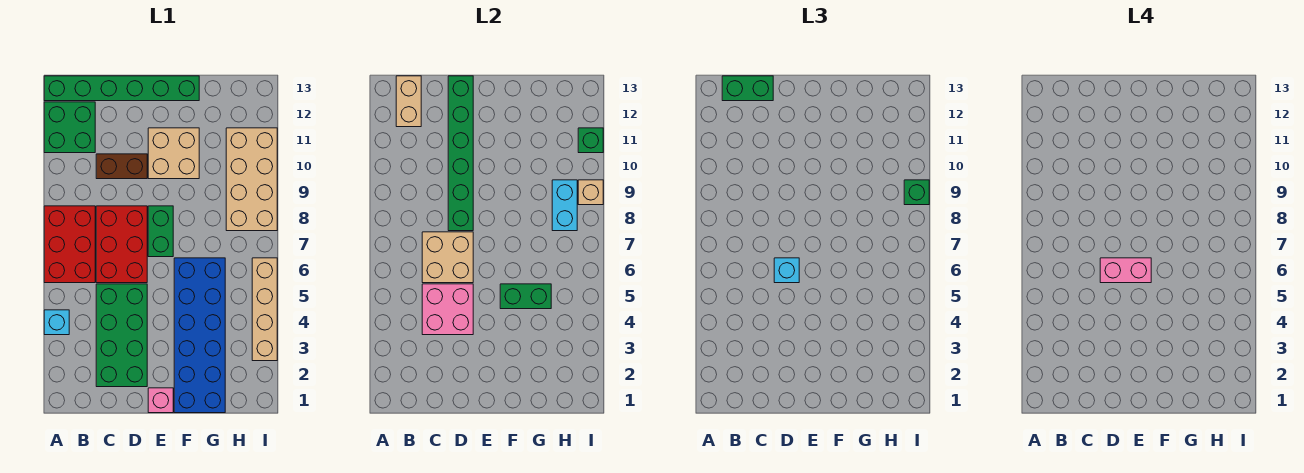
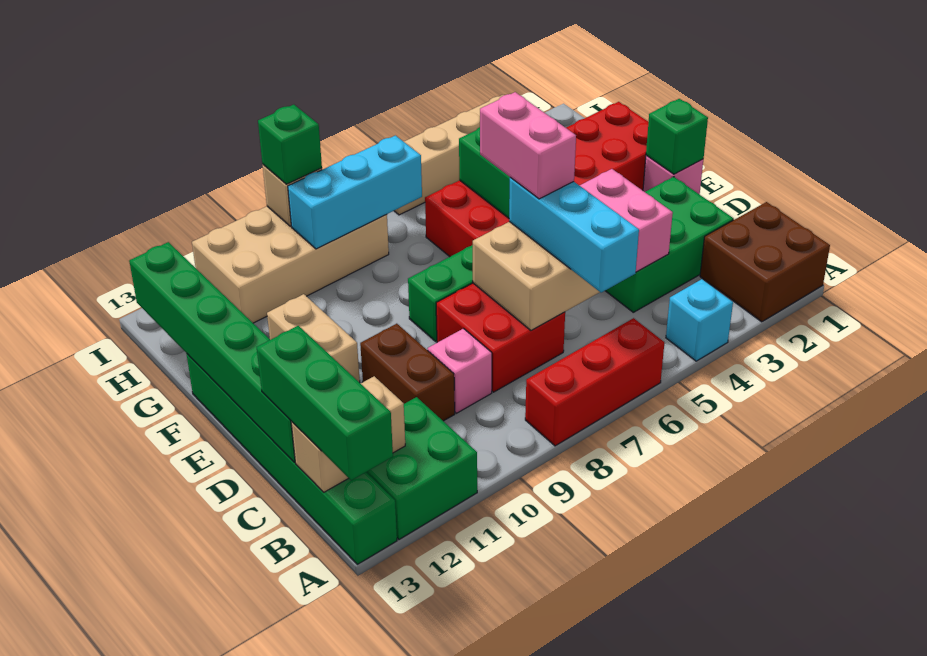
none -> brown brick A1:B2 level 1
red brick A6:B8 level 1 -> red brick A6:A8 level 1
green brick B13:C13 level 3 -> green brick A13:C13 level 3
green brick C2:D5 level 1 -> green brick C2:D4 level 1
red brick C6:D8 level 1 -> red brick C7:D8 level 1
none -> pink brick C9 level 1
cyan brick D6 level 3 -> cyan brick B6:D6 level 3
green brick D8:D13 level 2 -> green brick C13:H13 level 2
tan brick E10:F11 level 1 -> tan brick E11:F11 level 1
blue brick F1:G6 level 1 -> red brick F1:G6 level 1
cyan brick H8:H9 level 2 -> cyan brick H7:H9 level 2
green brick I11 level 2 -> green brick E1 level 2

